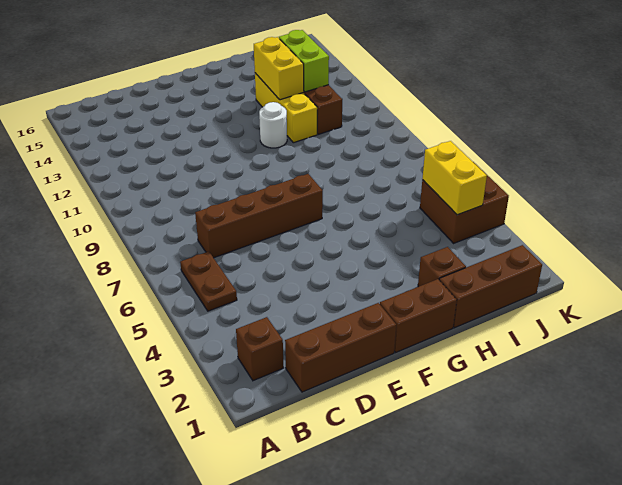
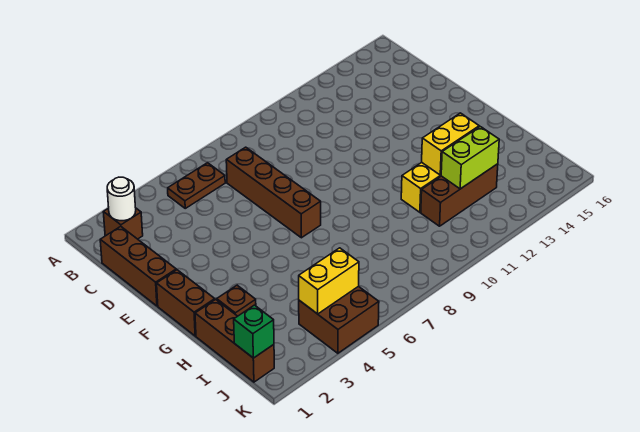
white round brick G11 level 1 -> white round brick B2 level 2
none -> green brick J1 level 2

